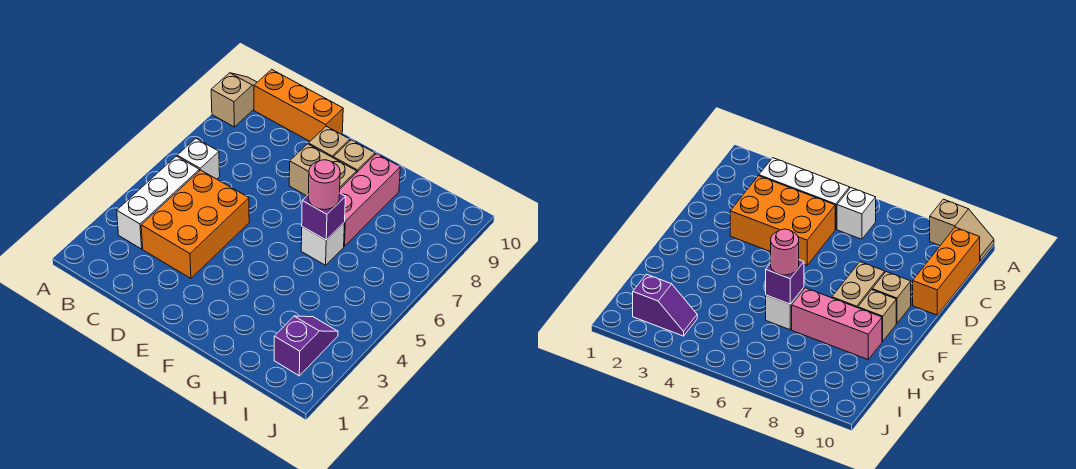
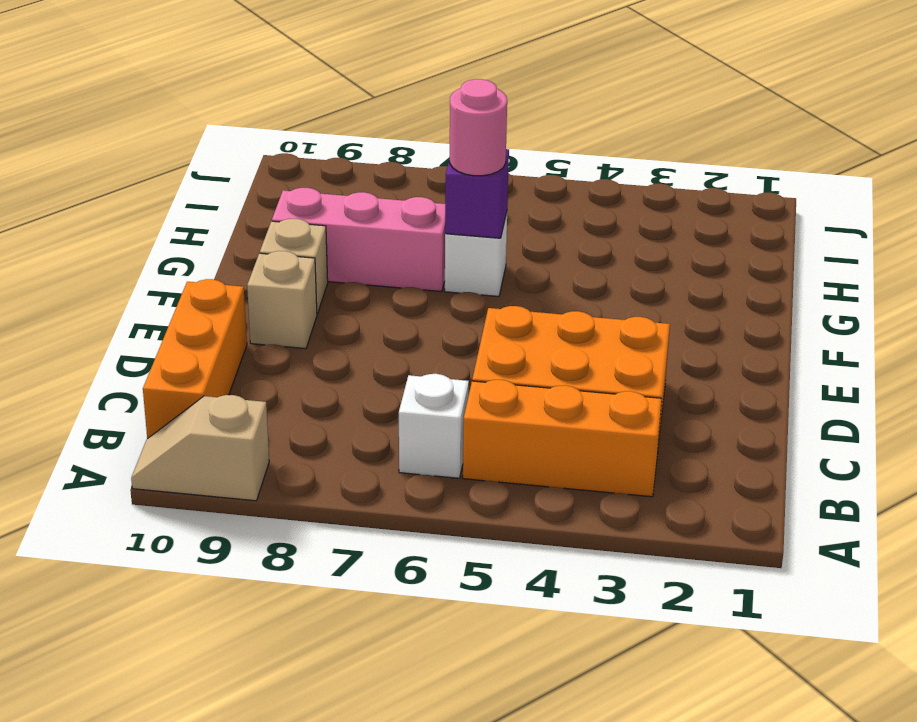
white brick B3:B5 level 1 -> orange brick B3:B5 level 1
tan brick E8:F8 level 1 -> none
purple slope I2:I3 level 1 top 2 -> none

